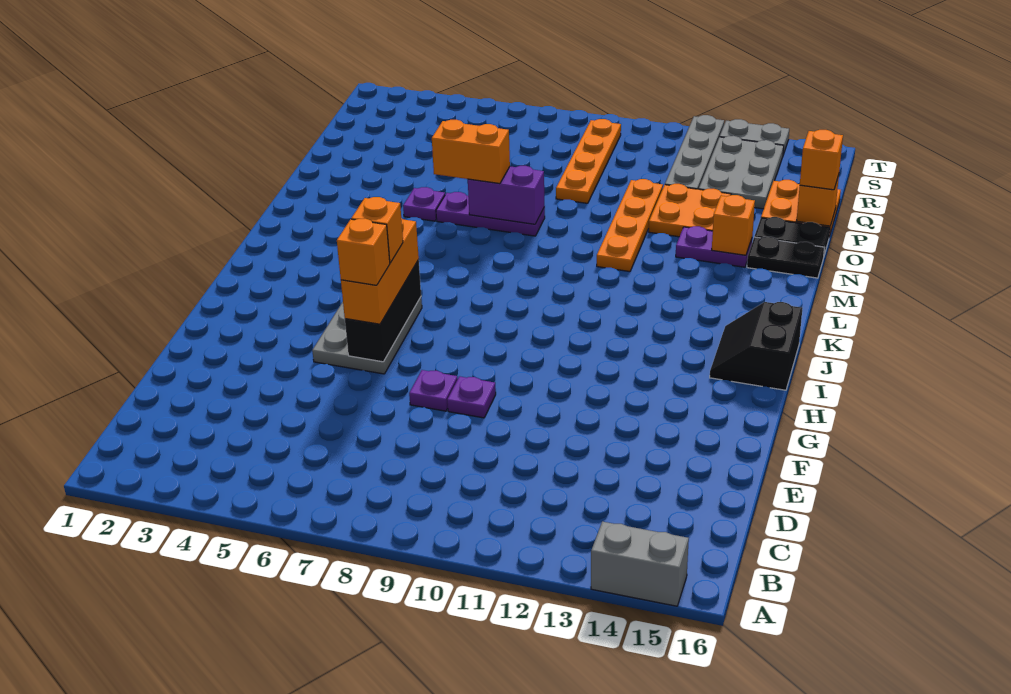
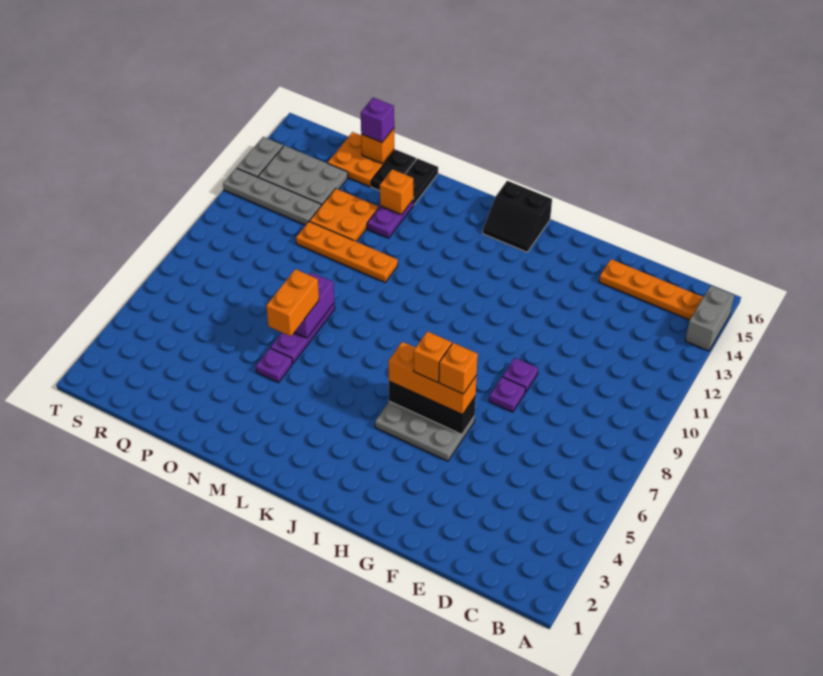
orange plate P9:S9 level 1 -> orange plate B15:E15 level 1
orange brick P16 level 3 -> purple brick P16 level 3

